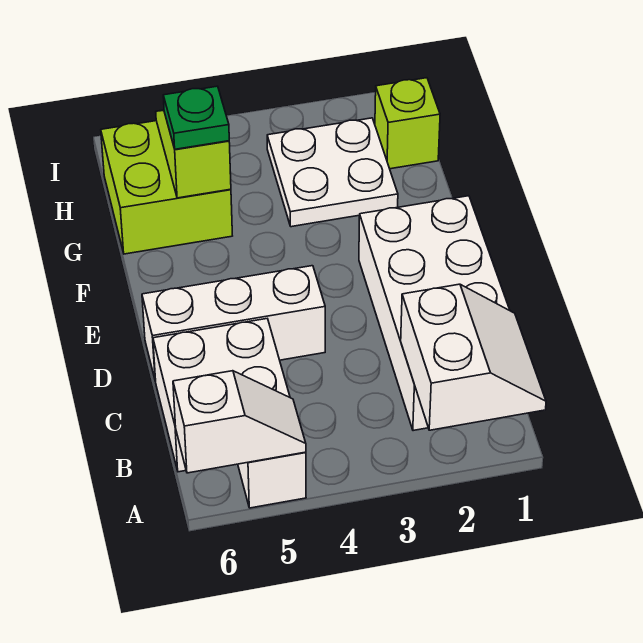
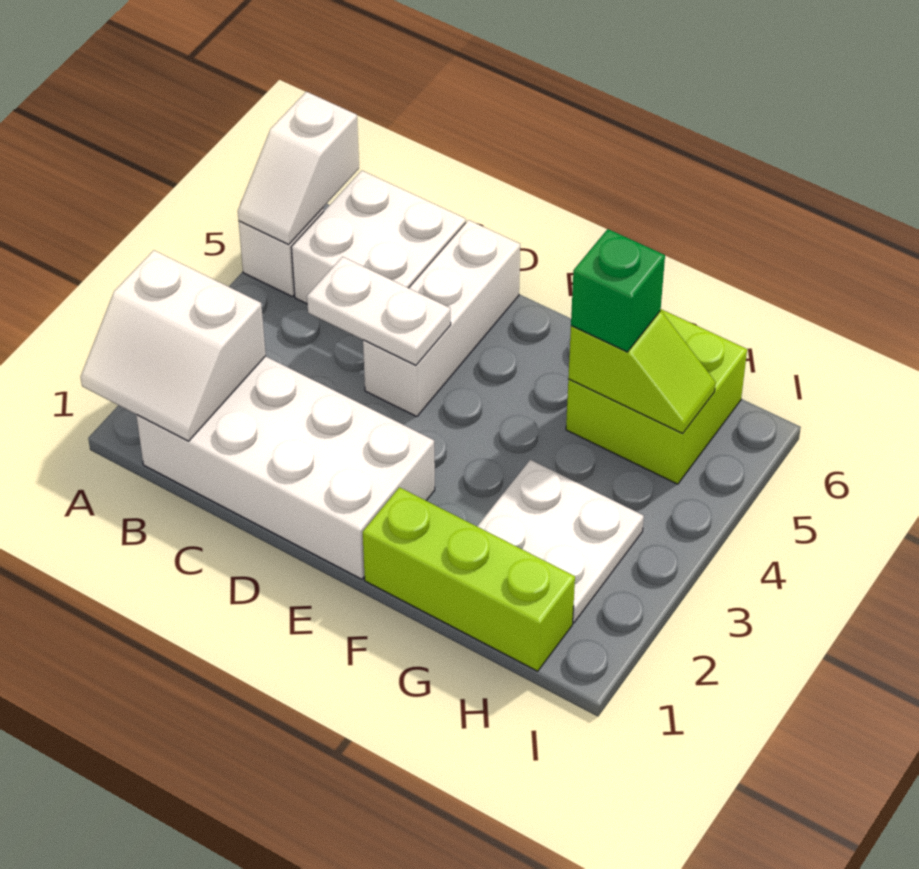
none -> white plate C4:D4 level 2
green plate G5 level 3 -> green brick G5 level 3
lime brick H1 level 1 -> lime brick F1:H1 level 1

